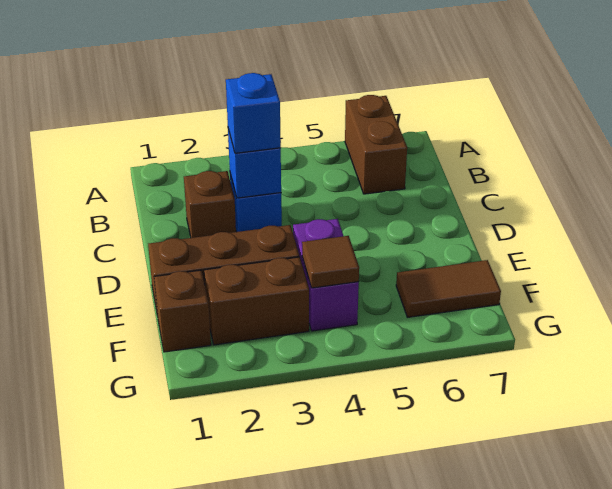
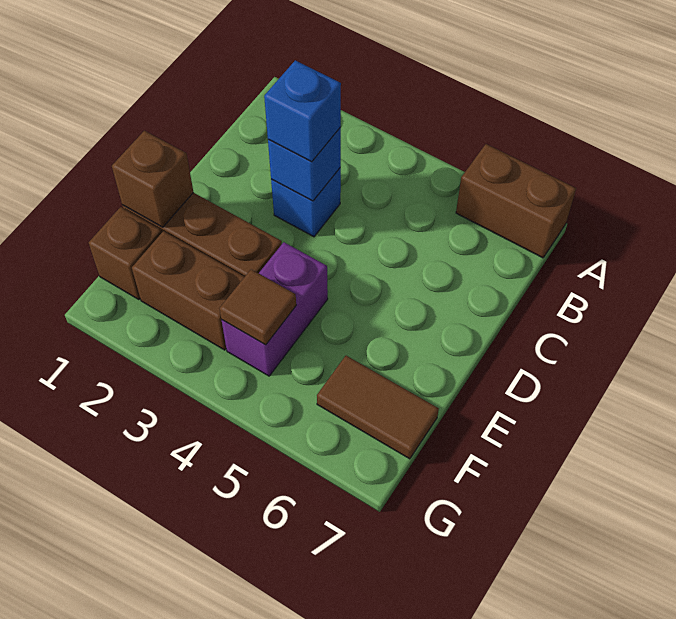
brown brick A6:B6 level 1 -> brown brick A6:A7 level 1
brown brick C2 level 1 -> brown brick E1 level 2

